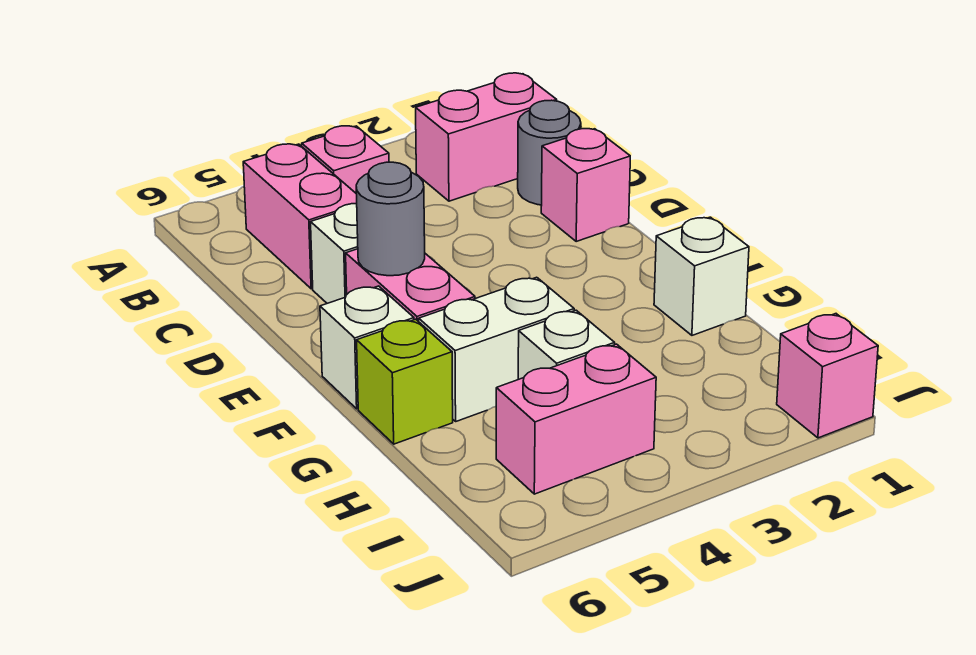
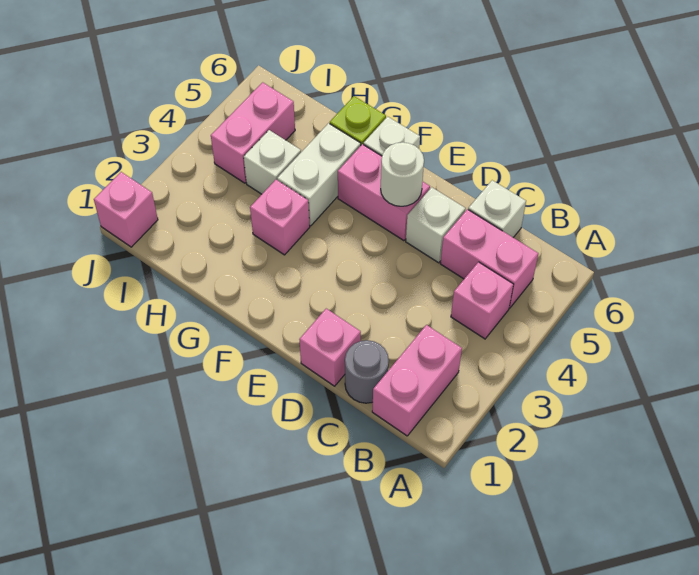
grey round brick E5 level 2 -> white round brick E5 level 2
white brick G1 level 1 -> white brick C6 level 1
none -> pink brick G3 level 1

